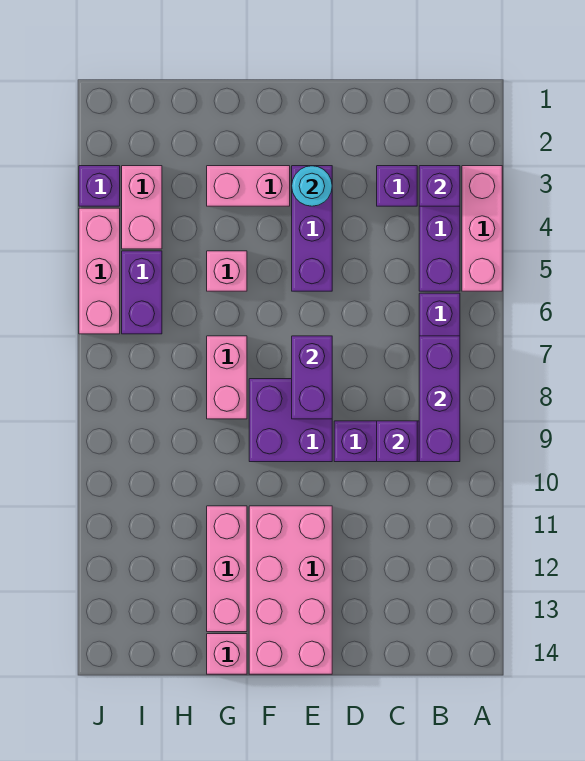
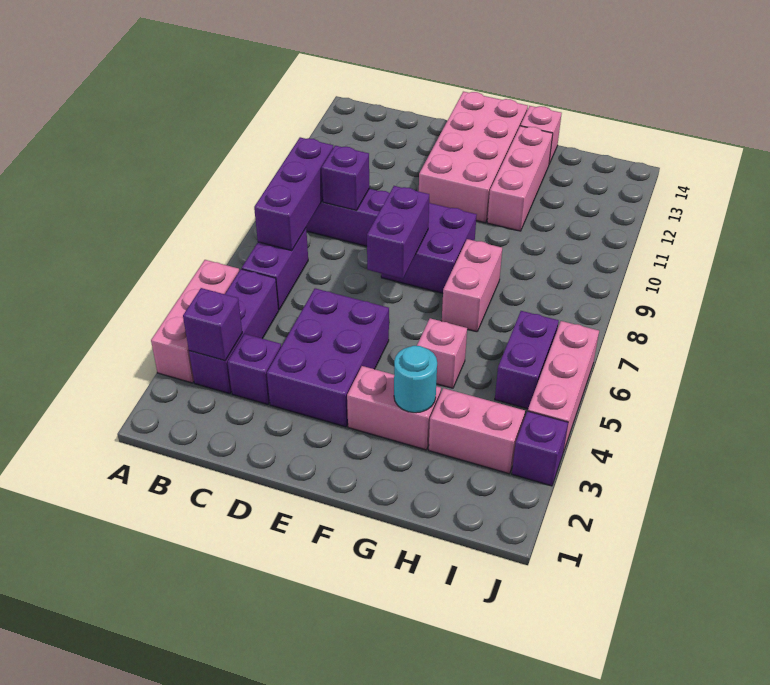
purple brick E3:E5 level 1 -> purple brick D3:E5 level 1
cyan round brick E3 level 2 -> cyan round brick G3 level 2
pink brick I3:I4 level 1 -> pink brick H3:I3 level 1

